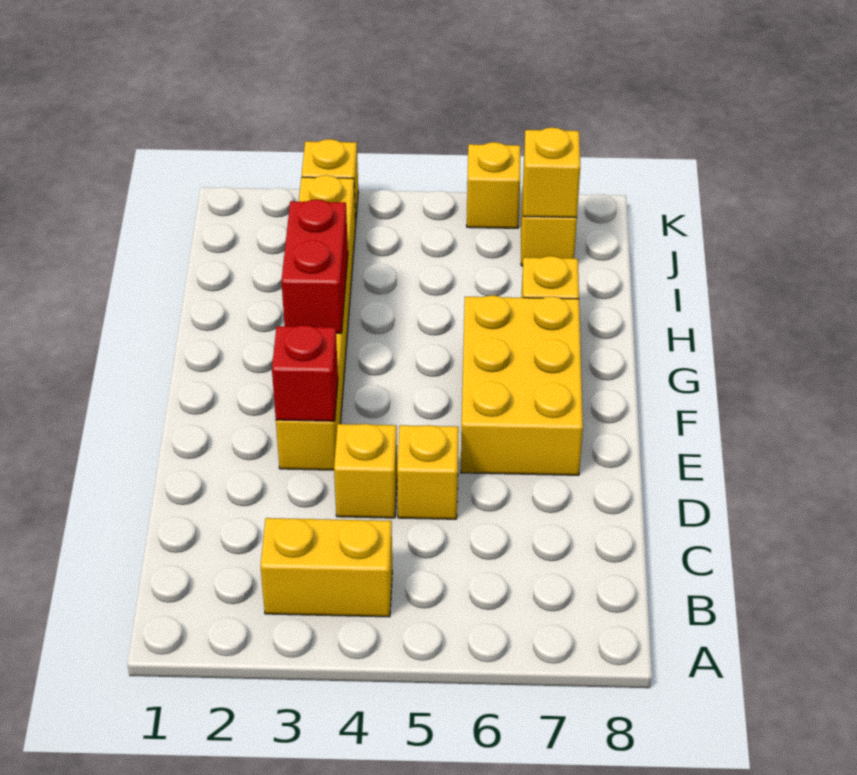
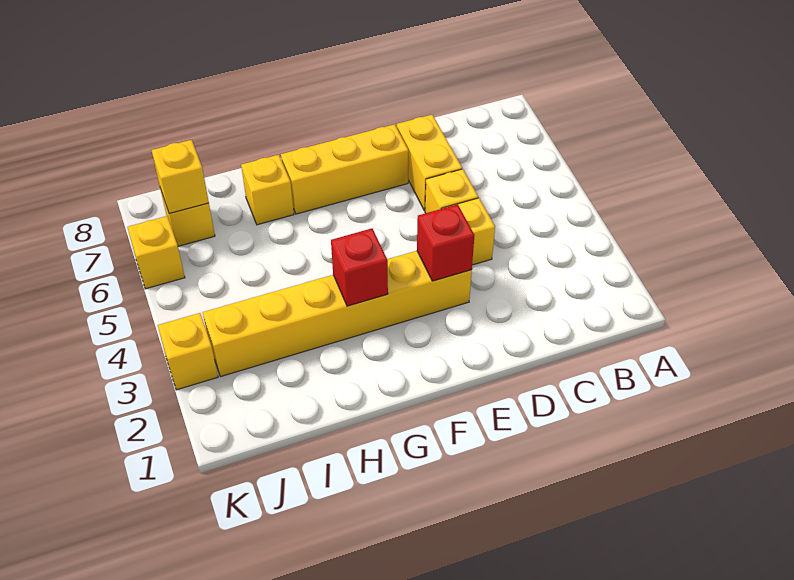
yellow brick B3:B4 level 1 -> yellow brick D6:D7 level 1
yellow brick E6:G7 level 1 -> yellow brick E7:G7 level 1
red brick G3:H3 level 2 -> red brick G3 level 2

